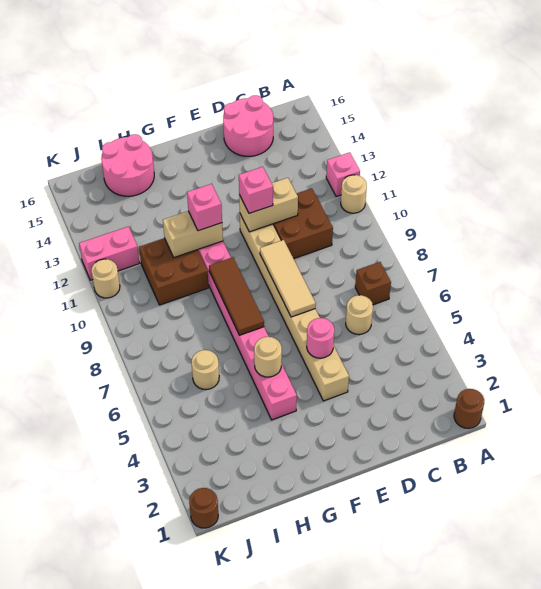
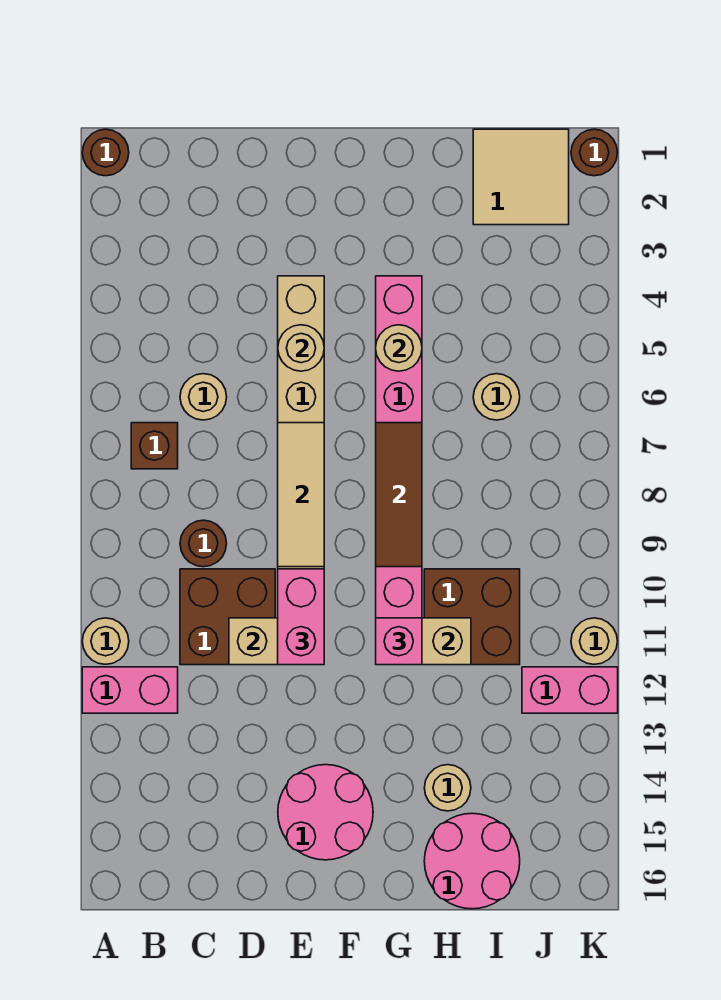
pink brick A12 level 1 -> pink brick A12:B12 level 1
none -> brown round brick C9 level 1
pink round brick C15:D16 level 1 -> pink round brick E14:F15 level 1
pink round brick E5 level 2 -> tan round brick E5 level 2
pink brick E11 level 3 -> pink brick E10:E11 level 3
none -> tan round brick H14 level 1
none -> tan tile I1:J2 level 1

